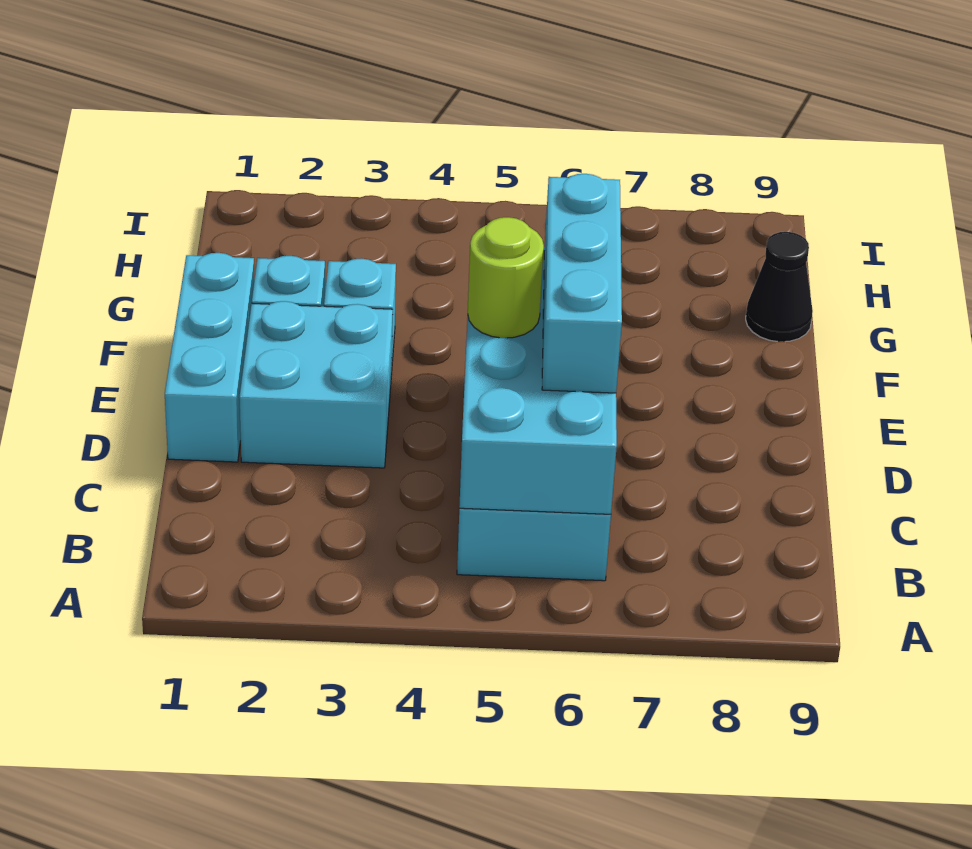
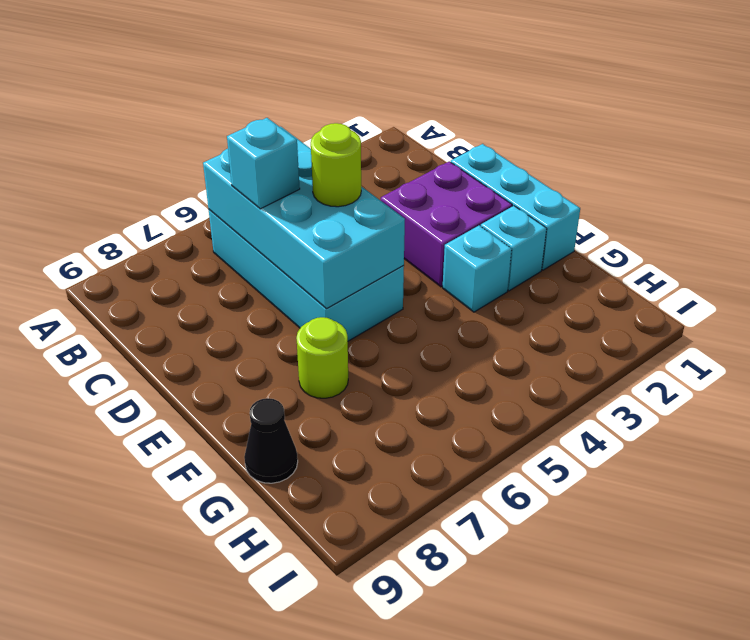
cyan brick C6:E6 level 3 -> cyan brick C6 level 3
cyan brick D2:E3 level 1 -> purple brick D2:E3 level 1
none -> lime round brick F7 level 1

